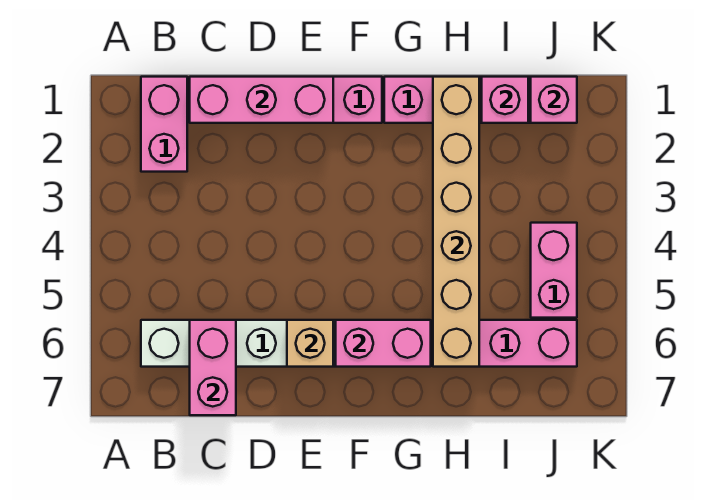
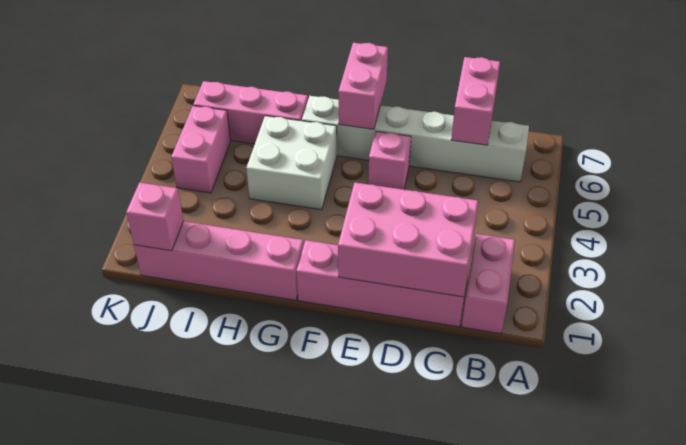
pink brick C1:E1 level 2 -> pink brick C1:E2 level 2
tan brick E6 level 2 -> none
pink brick F6:G6 level 2 -> pink brick F6:F7 level 2
none -> white brick G4:H5 level 1
tan brick H1:H6 level 2 -> none
pink brick I1 level 2 -> pink brick E5 level 1

